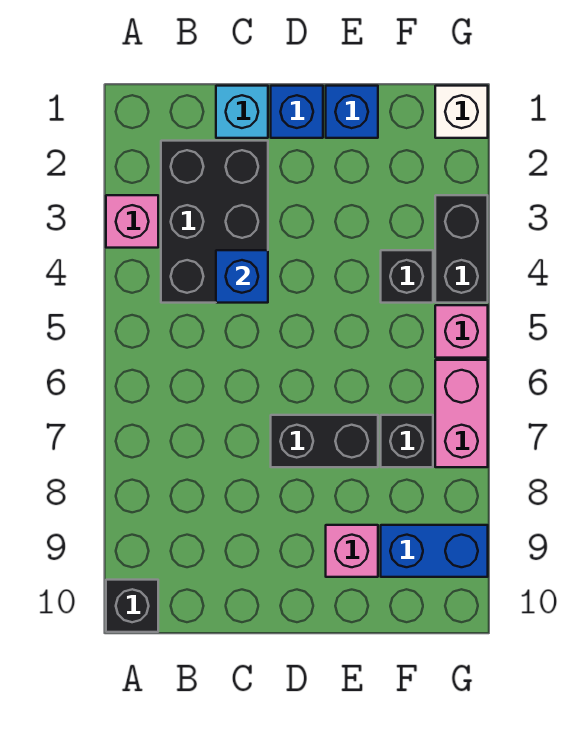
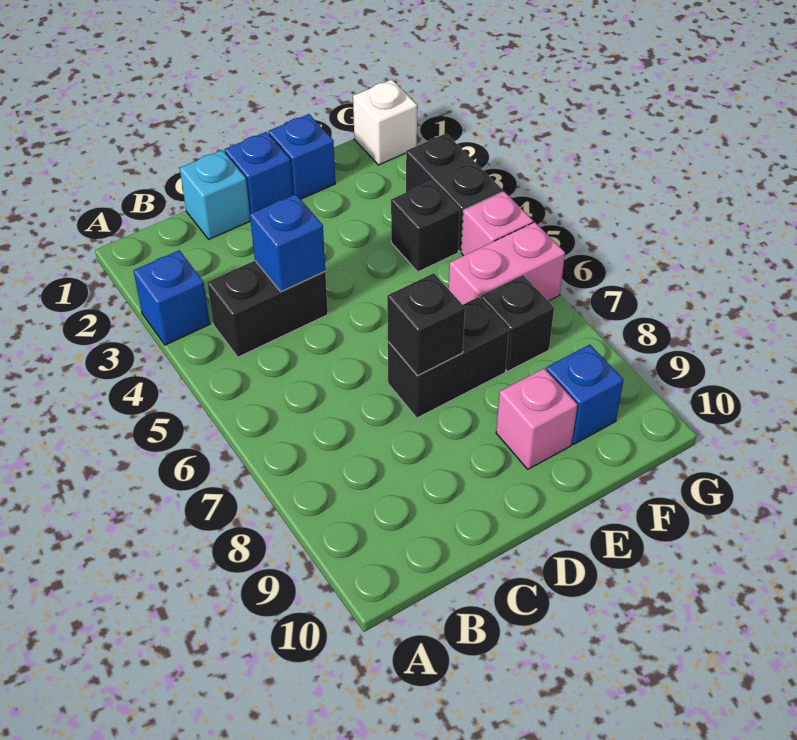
pink brick A3 level 1 -> blue brick A3 level 1
black brick A10 level 1 -> black brick D7 level 2
black brick B2:C4 level 1 -> black brick B4:C4 level 1
blue brick F9:G9 level 1 -> blue brick F9 level 1
pink brick G6:G7 level 1 -> pink brick F6:G6 level 1

